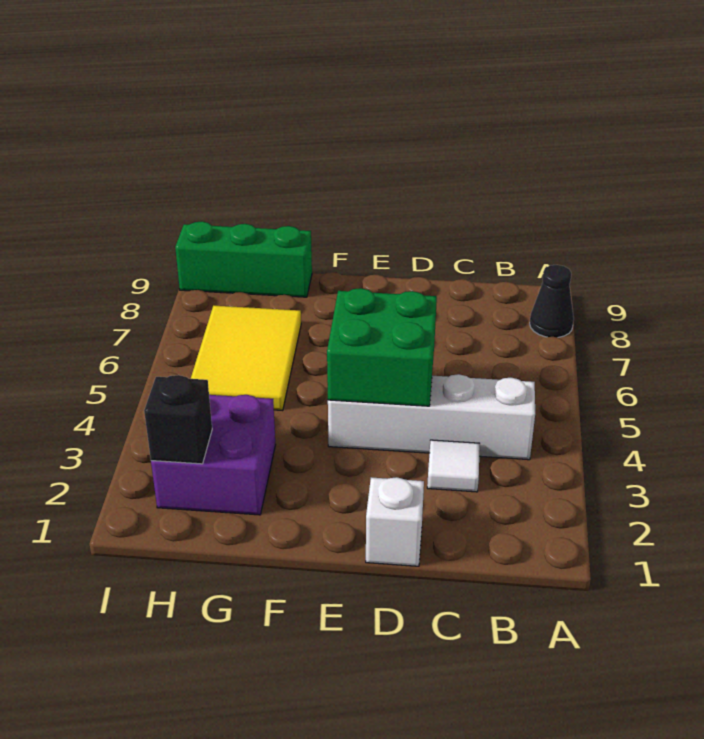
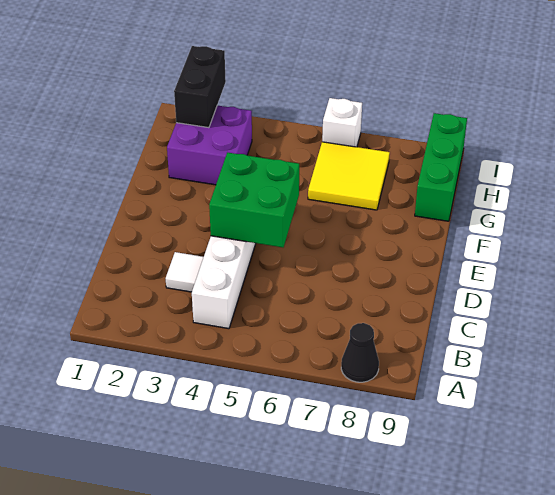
white brick D1 level 1 -> white brick I6 level 1
yellow tile G5:H7 level 1 -> yellow tile G6:H7 level 1
black brick H2 level 2 -> black brick H2:I2 level 2

